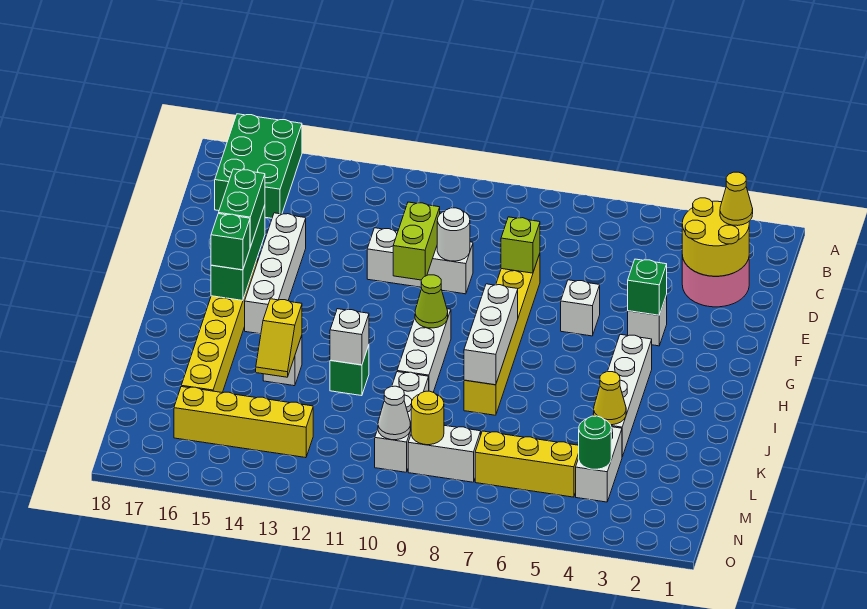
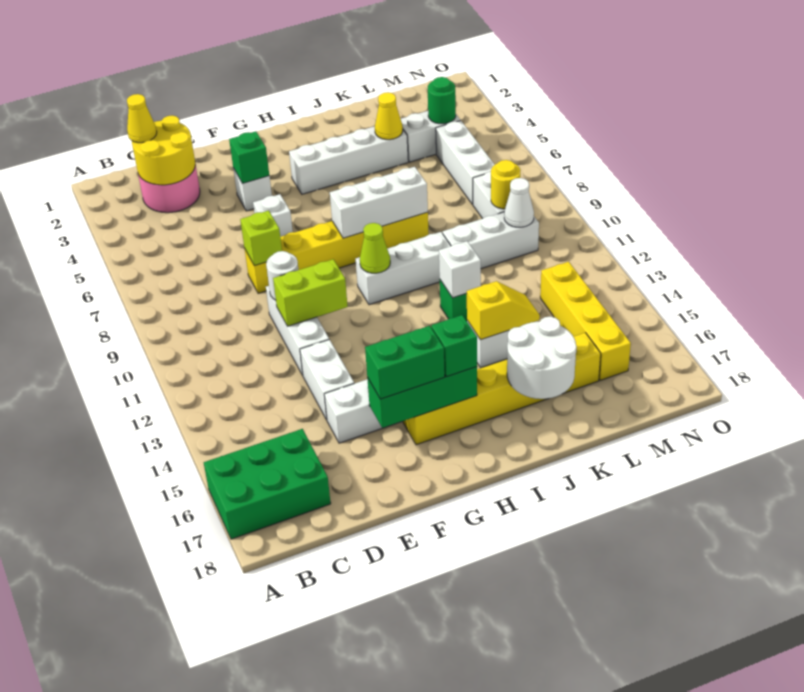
none -> white brick E13:E14 level 1
none -> white round brick J16:K17 level 2
yellow brick M5:M7 level 1 -> white brick M5:M7 level 1

